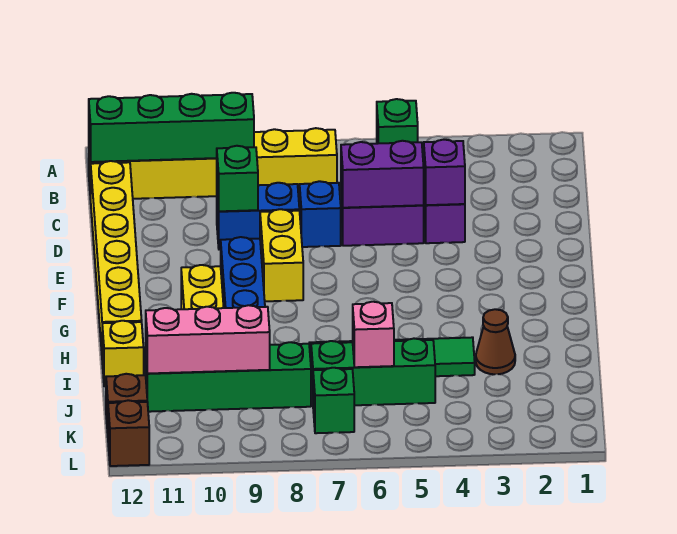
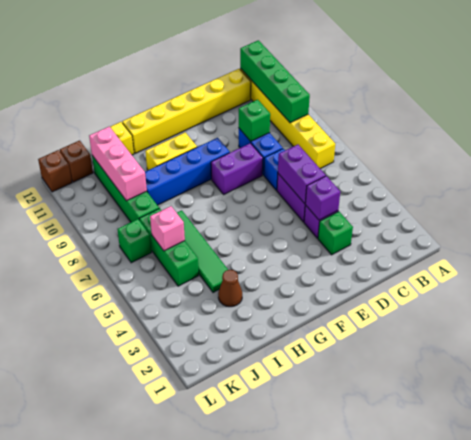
green brick A5 level 1 -> green brick D3 level 1
yellow brick E8:F8 level 1 -> purple brick E8:F8 level 1

